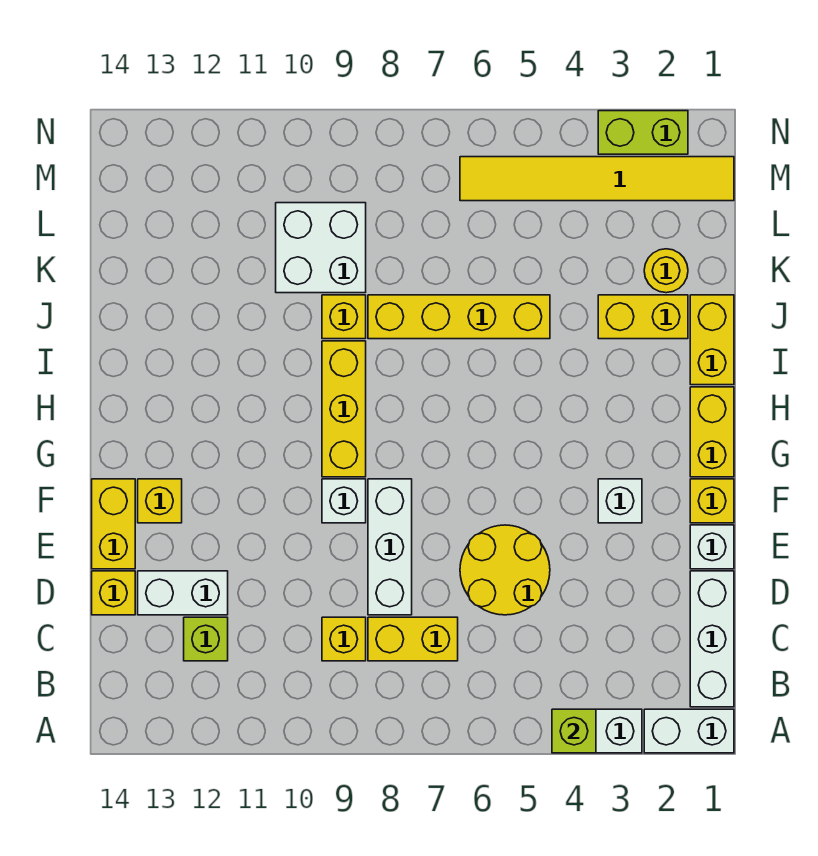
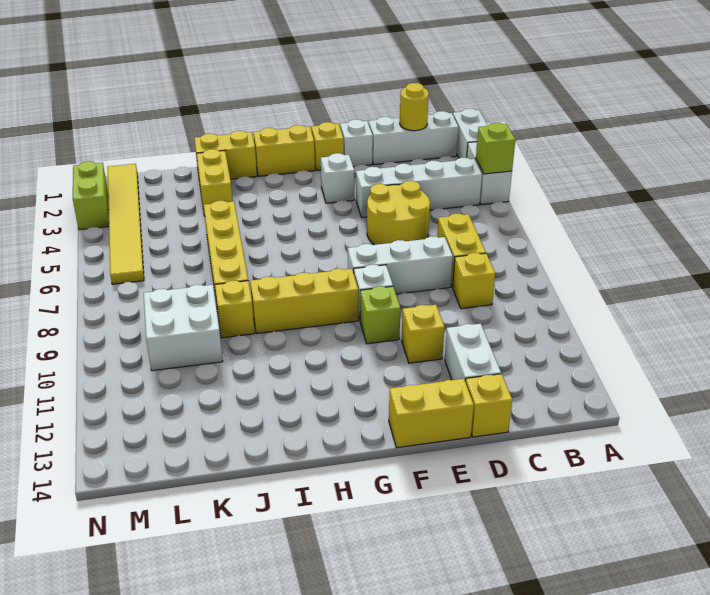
none -> white brick B4:E4 level 1
lime brick C12 level 1 -> lime brick F10 level 1
yellow brick F13 level 1 -> yellow brick E11 level 1
yellow round brick K2 level 1 -> yellow round brick C1 level 2

